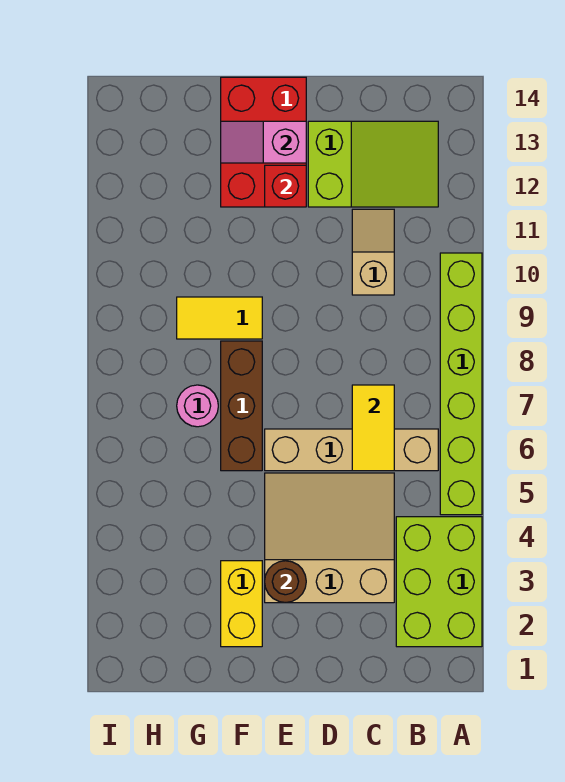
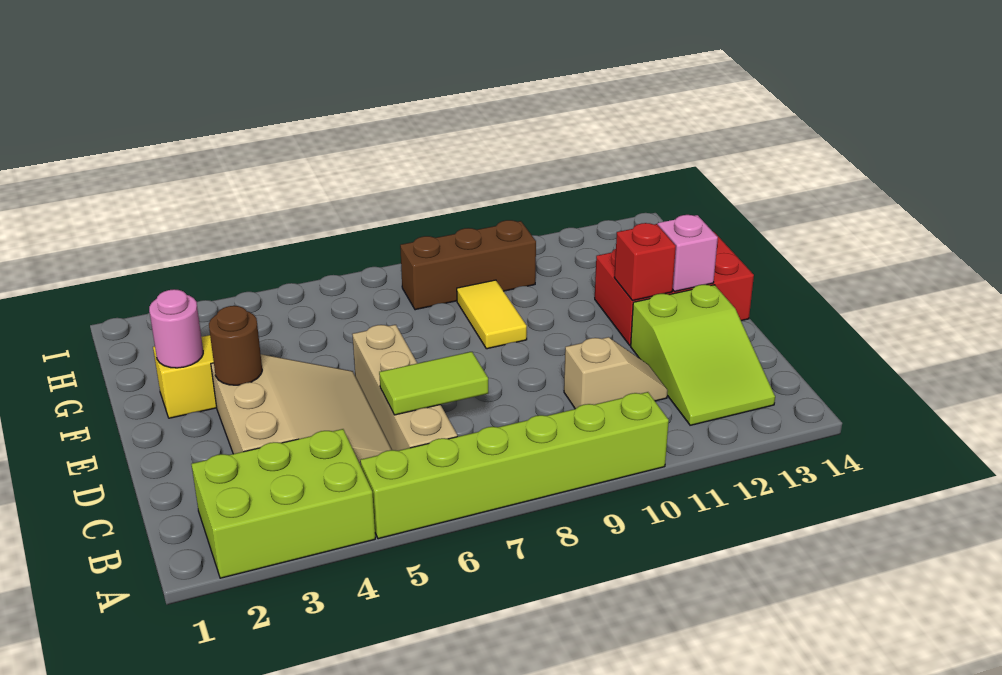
yellow tile C6:C7 level 2 -> lime tile C6:C7 level 2
brown brick F6:F8 level 1 -> brown brick H8:H10 level 1
pink round brick G7 level 1 -> pink round brick F2 level 2

